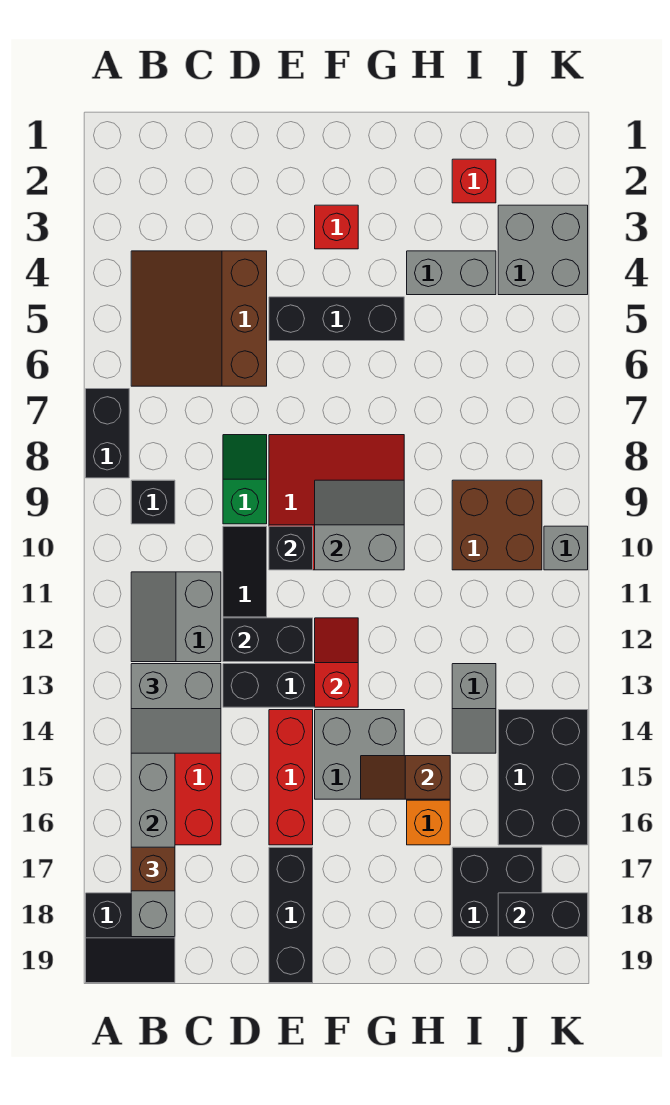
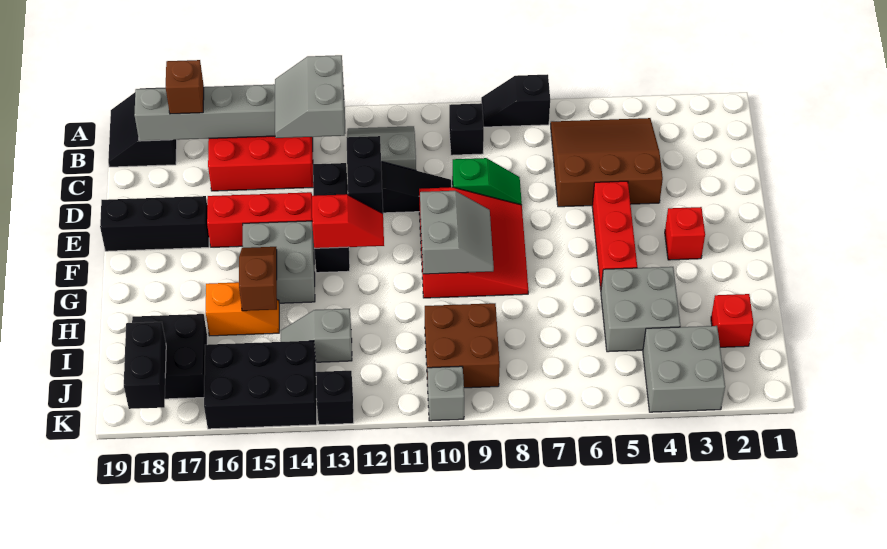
black brick A7:A8 level 1 -> black slope A7:A8 level 1 top 7
black brick E5:G5 level 1 -> red brick E5:G5 level 1
black brick E10 level 2 -> black brick K13 level 1
grey brick H4:I4 level 1 -> grey brick H4:I5 level 1

